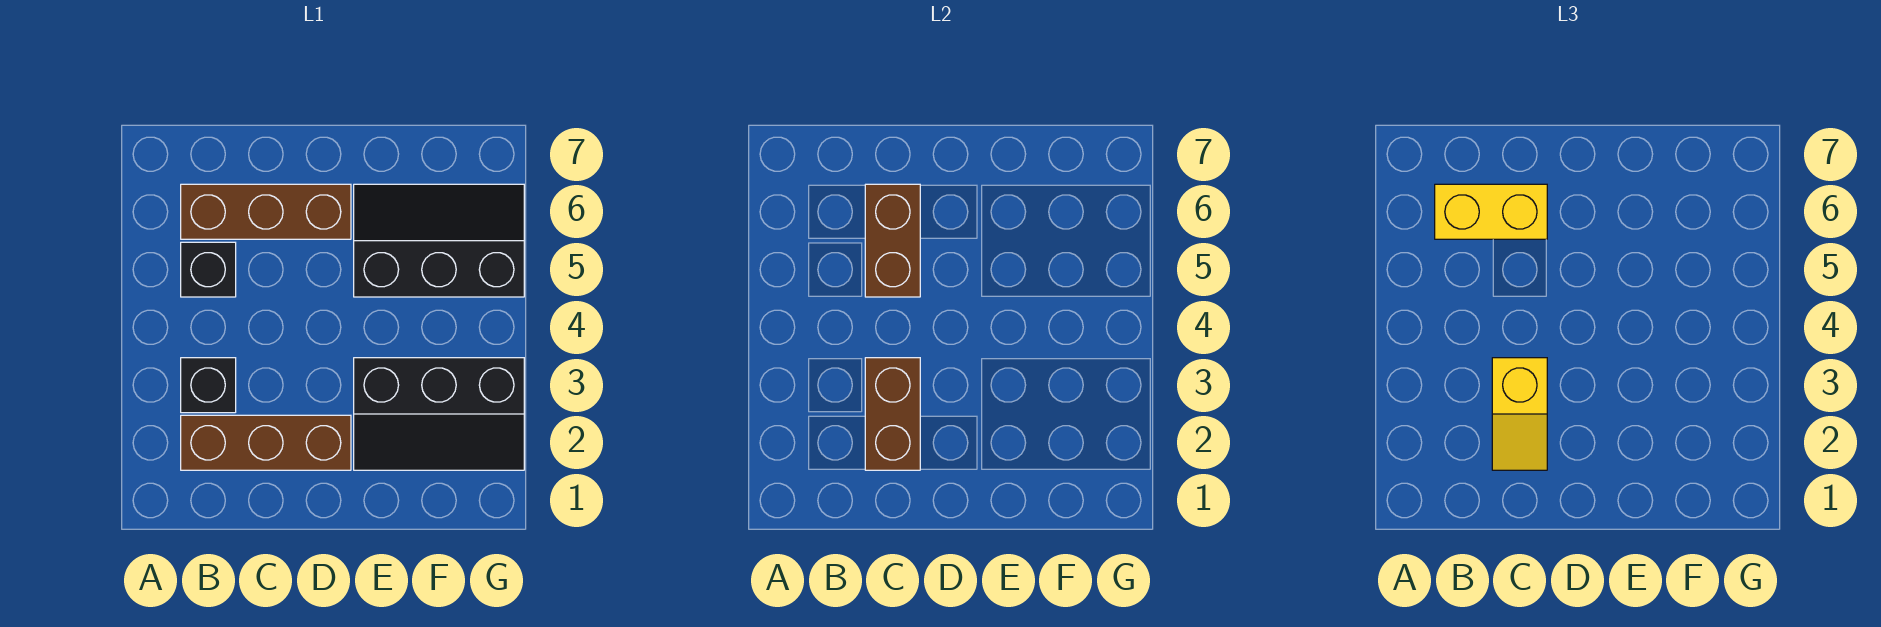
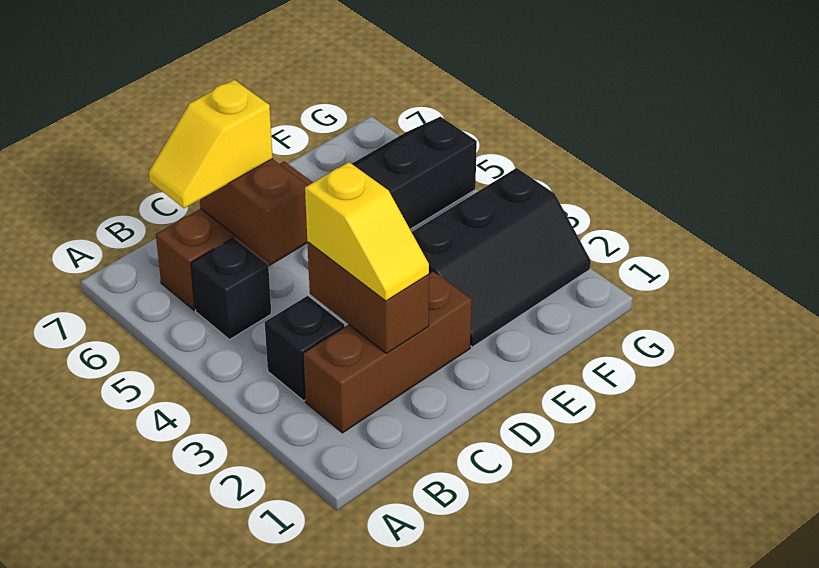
yellow brick B6:C6 level 3 -> yellow slope B6:C6 level 3 top C

